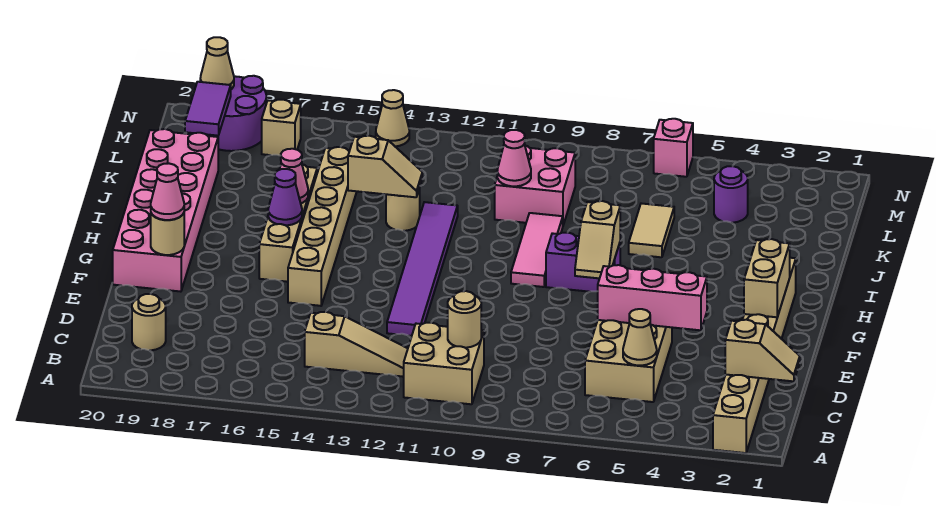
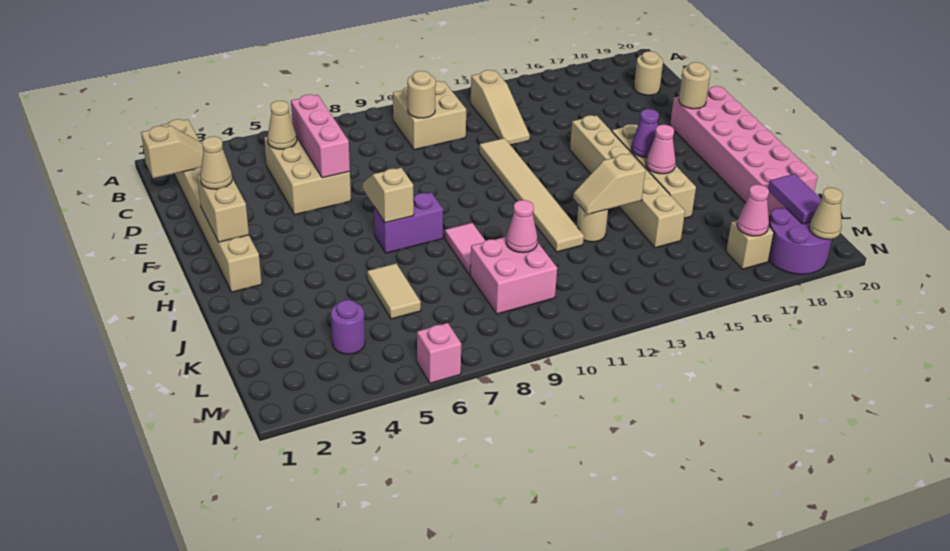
tan slope C1:C2 level 2 top 2 -> tan slope C1:C2 level 2 top 1
tan slope C12:C14 level 1 top 14 -> tan slope B13:D13 level 1 top B
pink brick E4:E6 level 2 -> pink brick C6:E6 level 2
purple tile E12:J12 level 1 -> tan tile E12:J12 level 1
pink cone F19 level 3 -> pink cone M17 level 2
pink tile H9:J9 level 1 -> pink tile I9:J9 level 1
tan cone N14 level 1 -> tan cone F2 level 3

